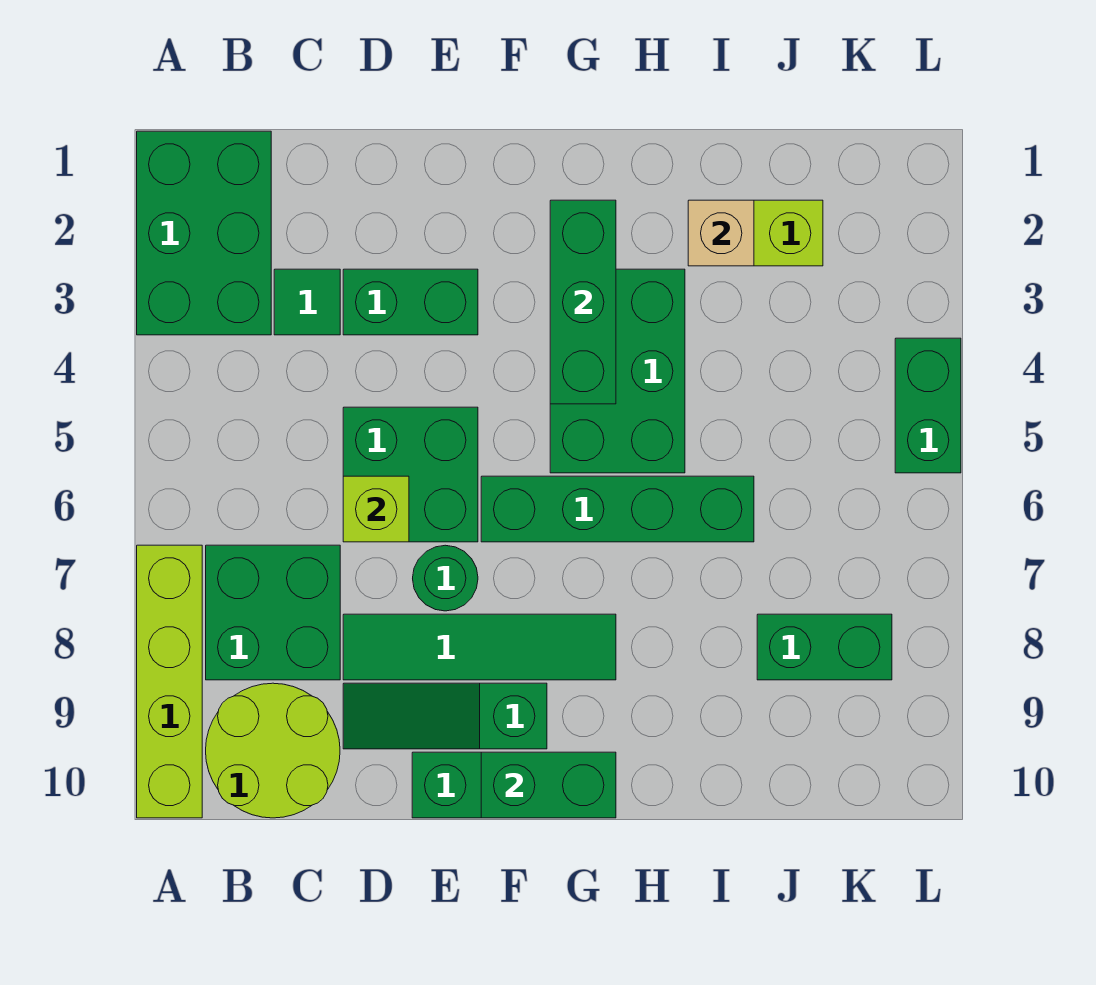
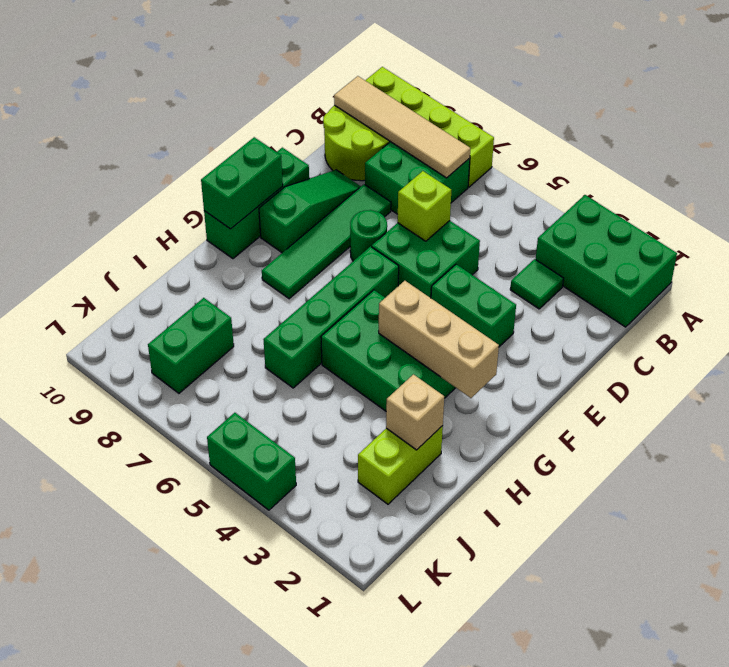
none -> tan tile B7:B10 level 2
green brick D3:E3 level 1 -> green brick E3:E4 level 1
green brick G2:G4 level 2 -> tan brick G2:G4 level 2

